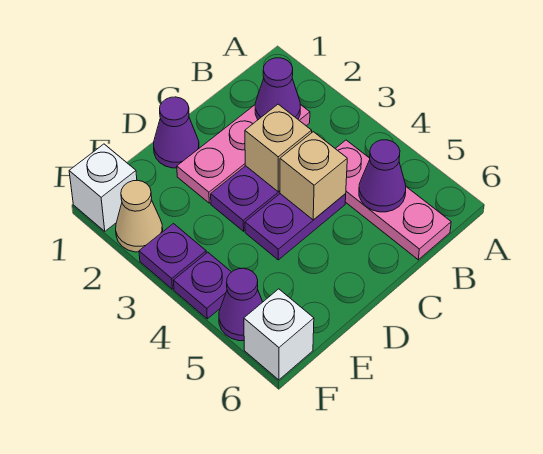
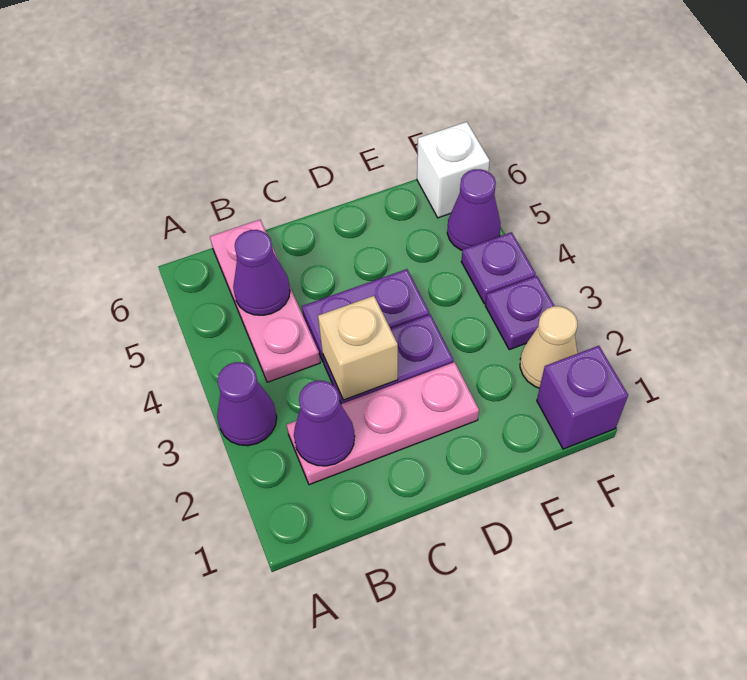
tan brick C4 level 2 -> none
purple cone D1 level 1 -> purple cone A3 level 1
white brick F1 level 1 -> purple brick F1 level 1

